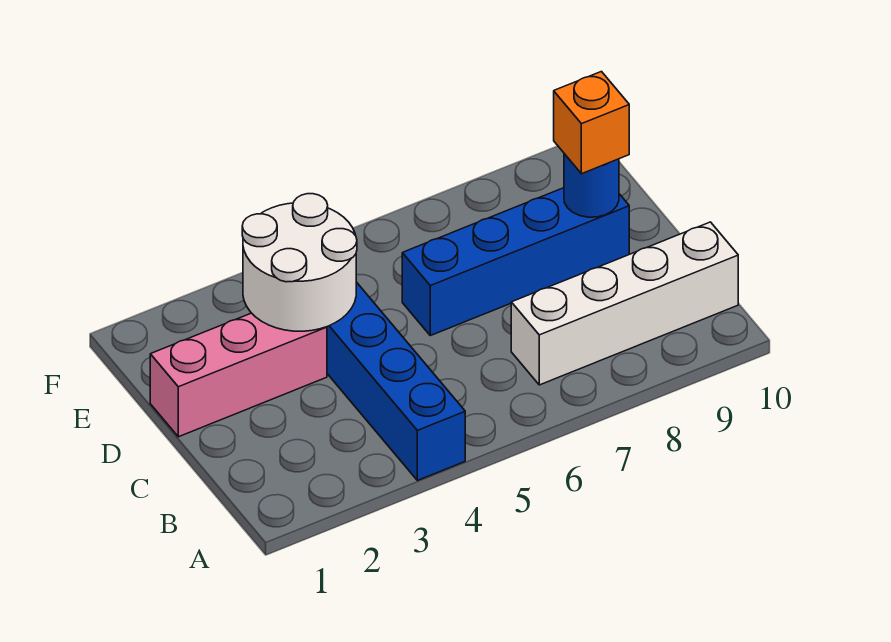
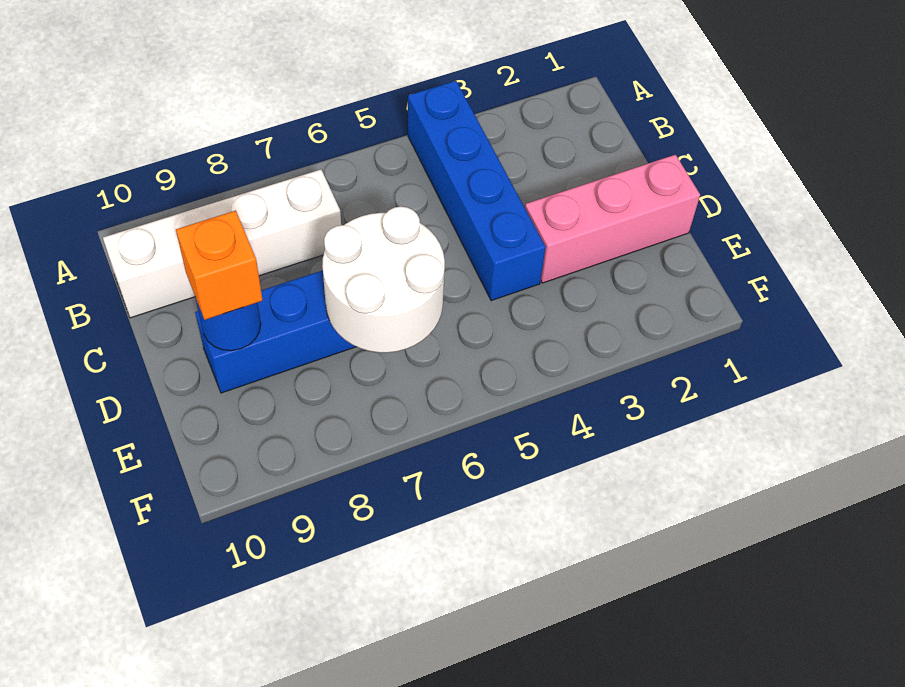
white round brick D3:E4 level 2 -> white round brick D6:E7 level 2

